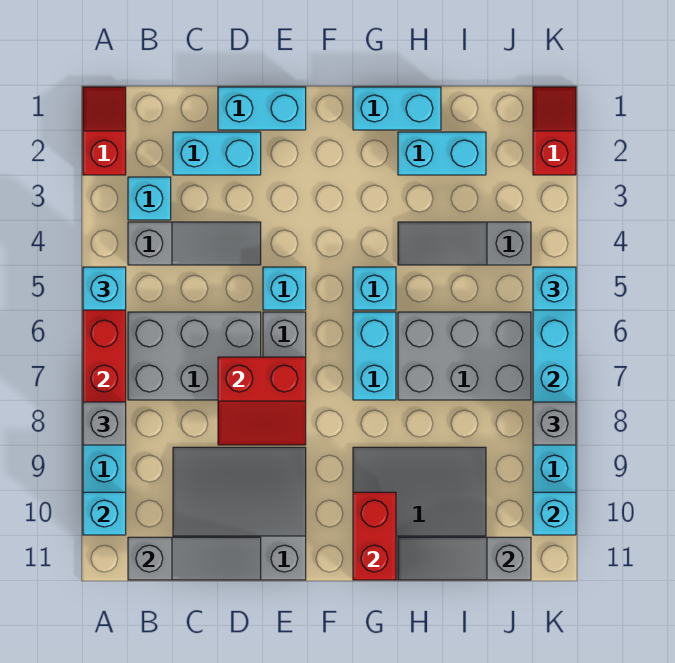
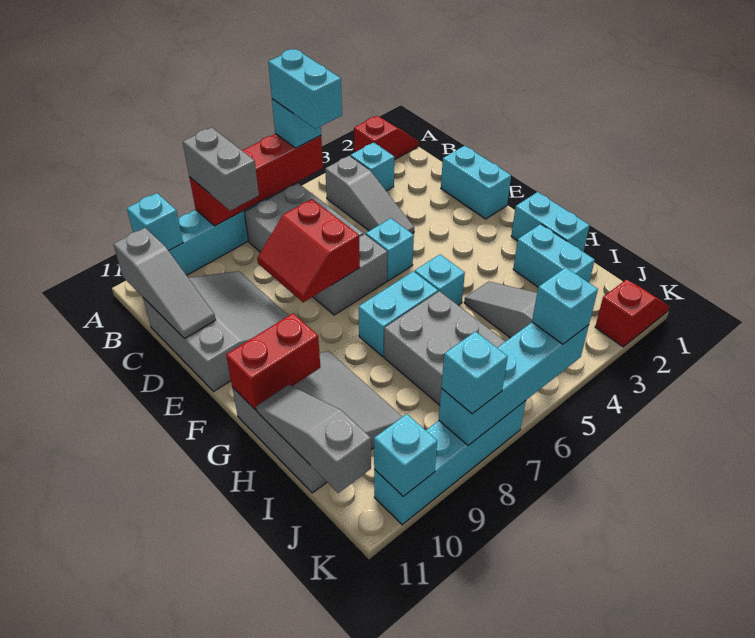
grey brick A8 level 3 -> grey brick A8:B8 level 3
cyan brick C2:D2 level 1 -> cyan brick A5:B5 level 4
grey brick K8 level 3 -> cyan brick K8 level 3

